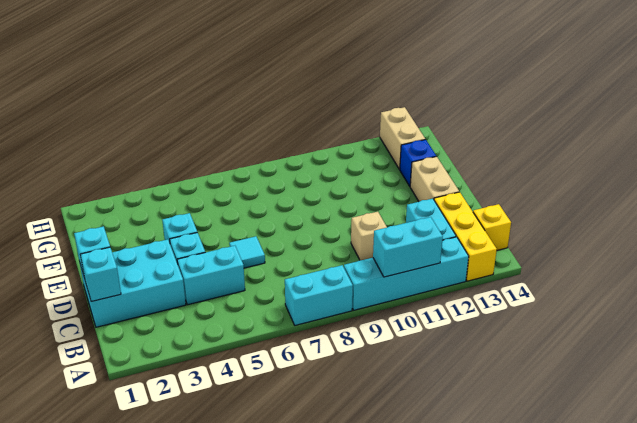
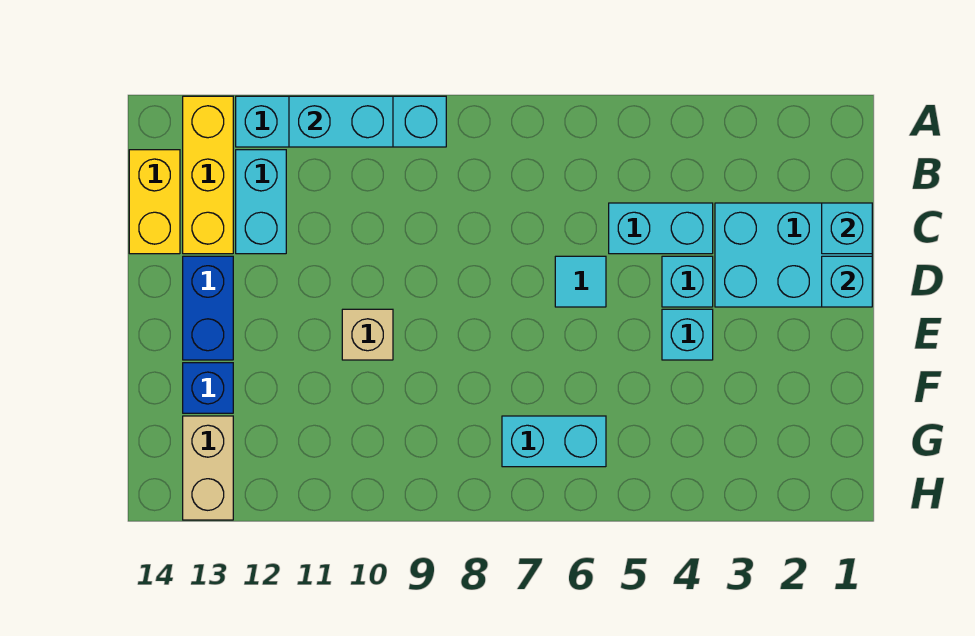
cyan brick A7:A8 level 1 -> cyan brick G6:G7 level 1
yellow brick B14 level 1 -> yellow brick B14:C14 level 1
tan brick C10 level 1 -> tan brick E10 level 1
tan brick D13:E13 level 1 -> blue brick D13:E13 level 1

